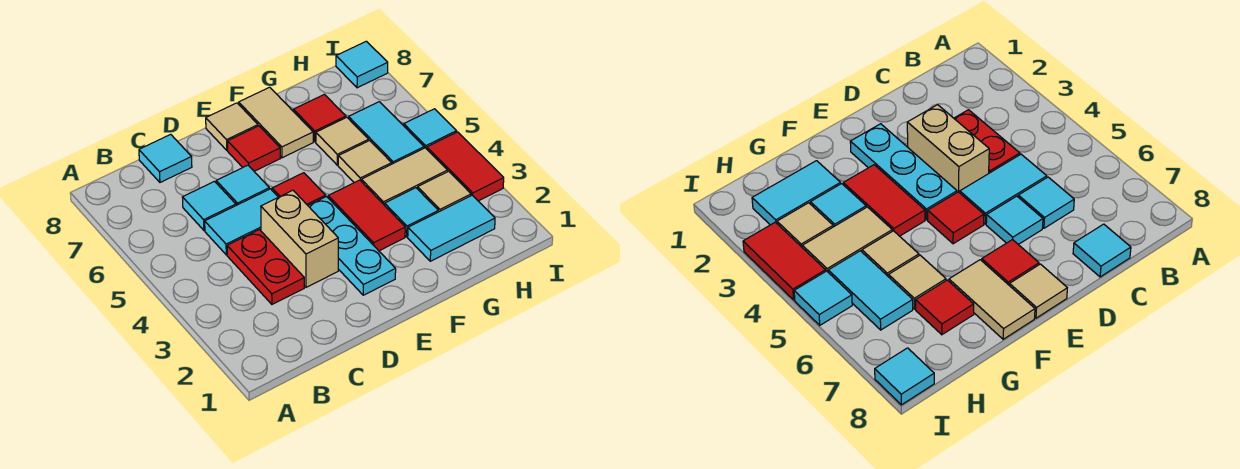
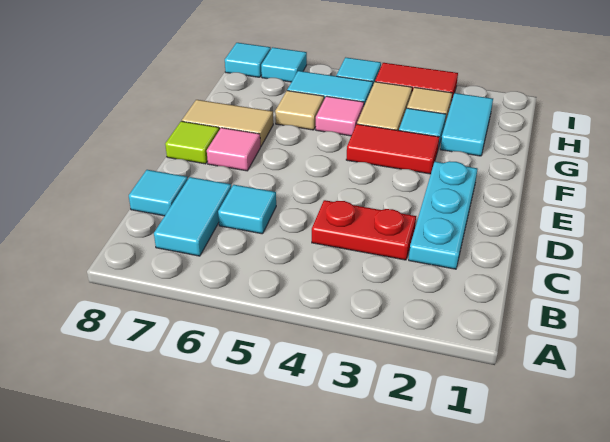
cyan tile C5:D5 level 1 -> cyan tile B7:C7 level 1
tan brick D3:D4 level 1 -> none
cyan tile D6 level 1 -> cyan tile I7 level 1
cyan plate E2:E4 level 1 -> cyan plate C2:E2 level 1
red tile E5 level 1 -> none
red tile E7 level 1 -> pink tile E7 level 1
tan tile E8 level 1 -> lime tile E8 level 1
tan tile G5 level 1 -> pink tile G5 level 1
red tile G7 level 1 -> none

